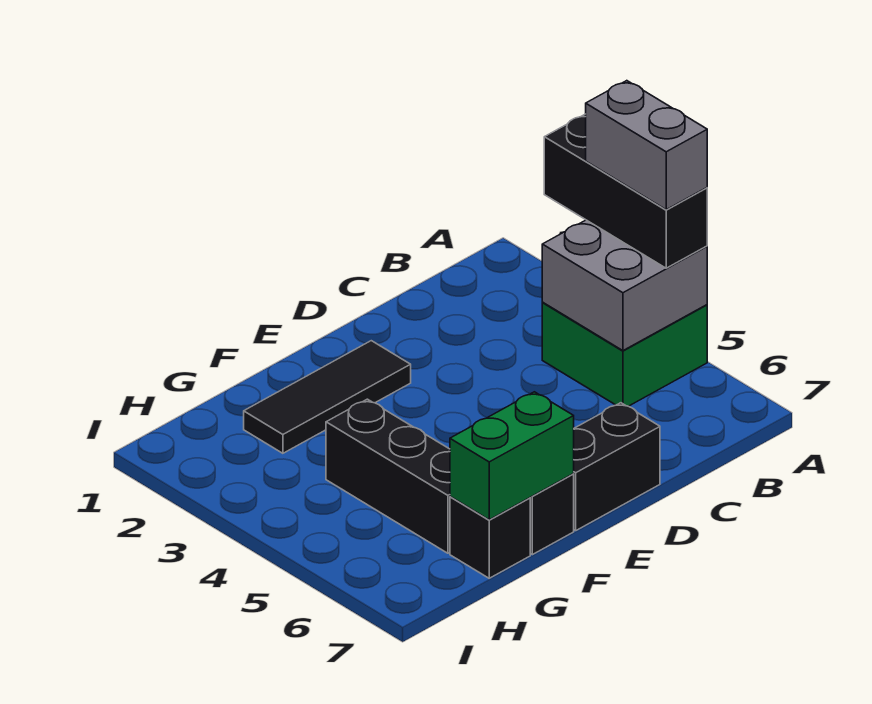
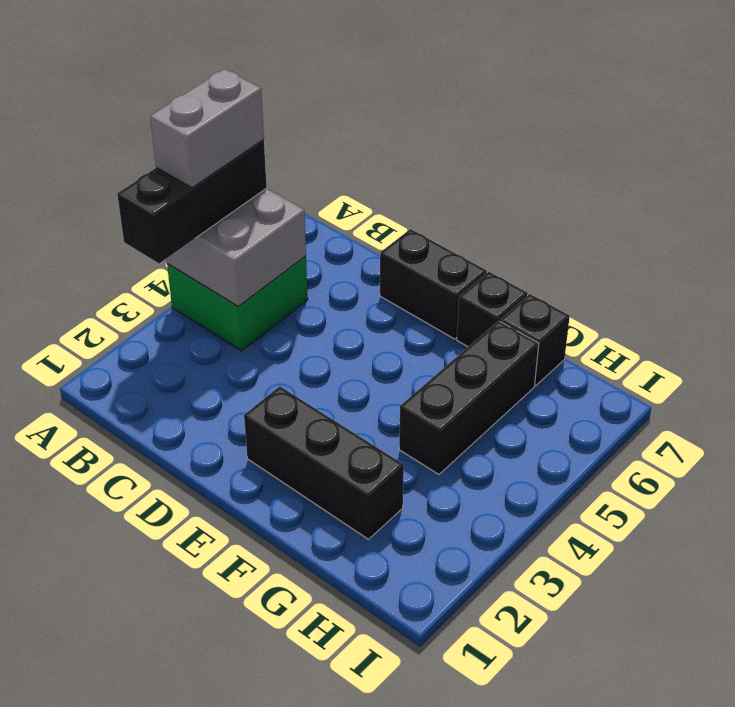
black tile E2:G2 level 1 -> black brick E2:G2 level 1
green brick F7:G7 level 2 -> none

